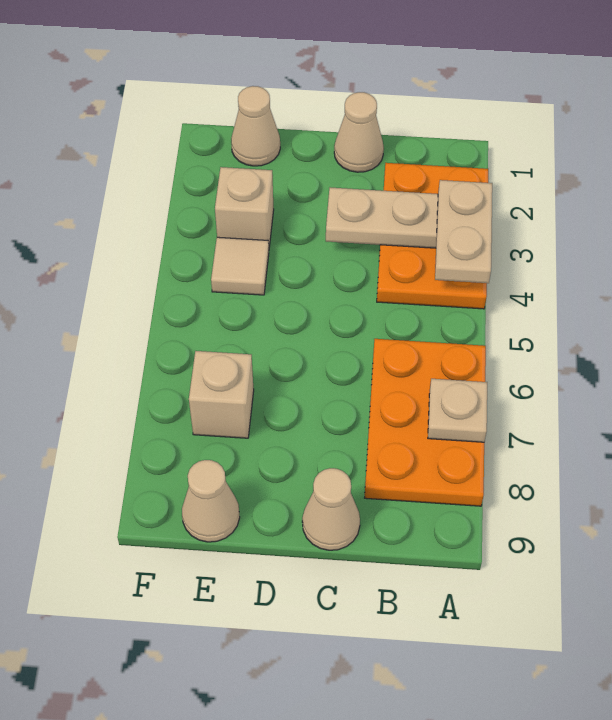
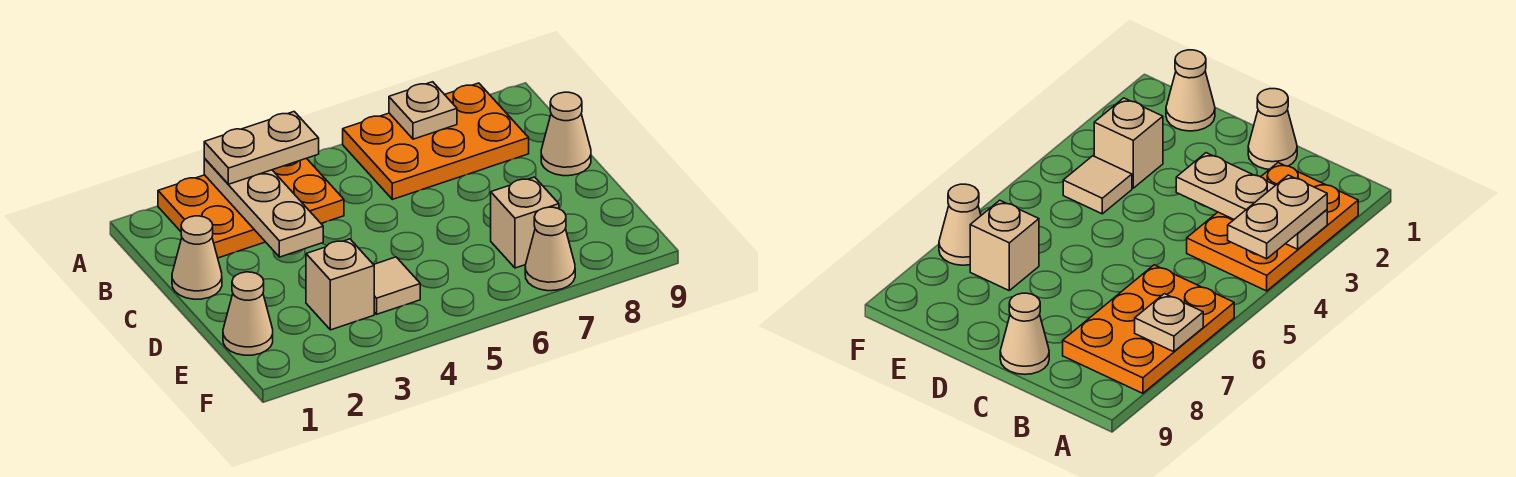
tan cone E9 level 1 -> tan cone F7 level 1

